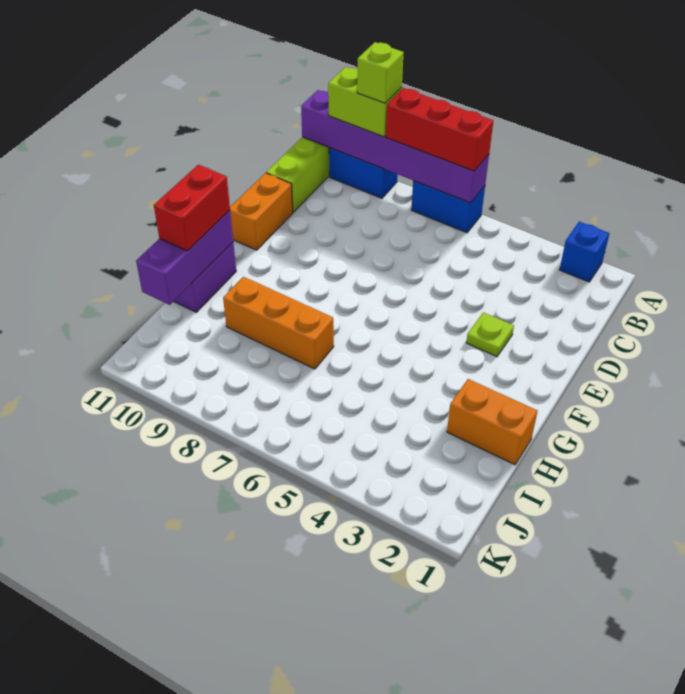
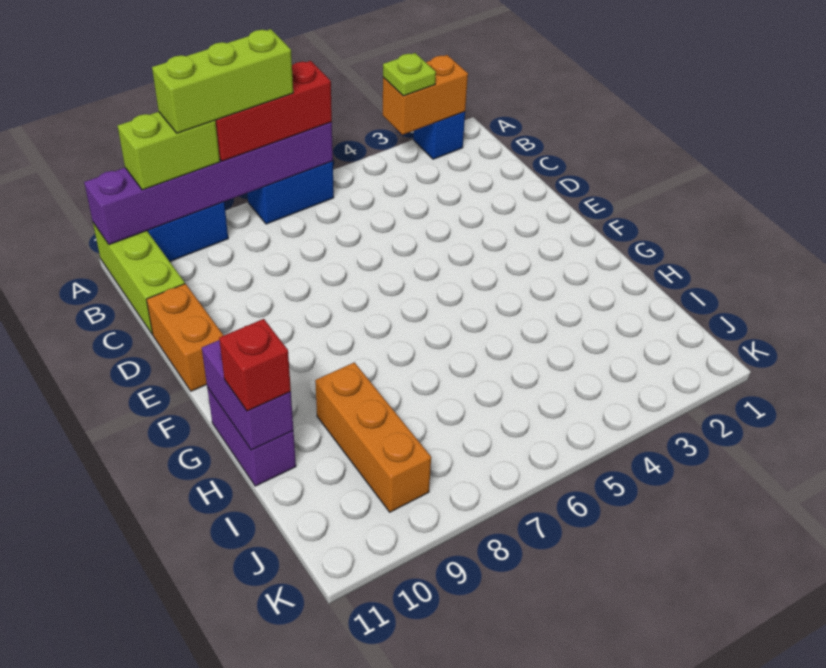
lime brick A9 level 4 -> lime brick A7:A9 level 4
lime plate E3 level 1 -> lime plate A3 level 3
purple brick G11:I11 level 2 -> purple brick G11:H11 level 2
red brick G11:H11 level 3 -> red brick H11 level 3
orange brick H1:H2 level 1 -> orange brick A2:A3 level 2
orange brick H7:H9 level 1 -> orange brick H9:J9 level 1

